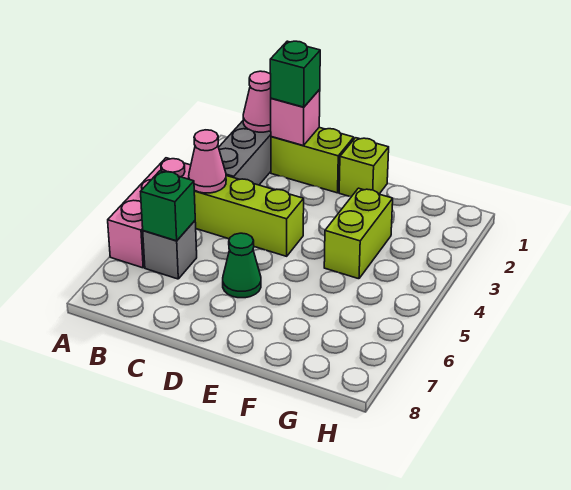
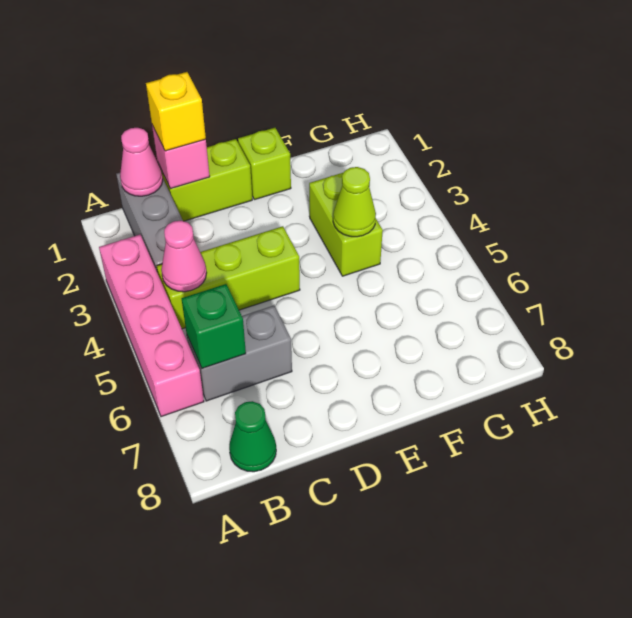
pink brick A4:A6 level 1 -> pink brick A3:A6 level 1
grey brick B6 level 1 -> grey brick B6:C6 level 1
green brick C1 level 3 -> yellow brick C1 level 3
green cone D6 level 1 -> green cone B8 level 1
none -> lime cone F4 level 2

